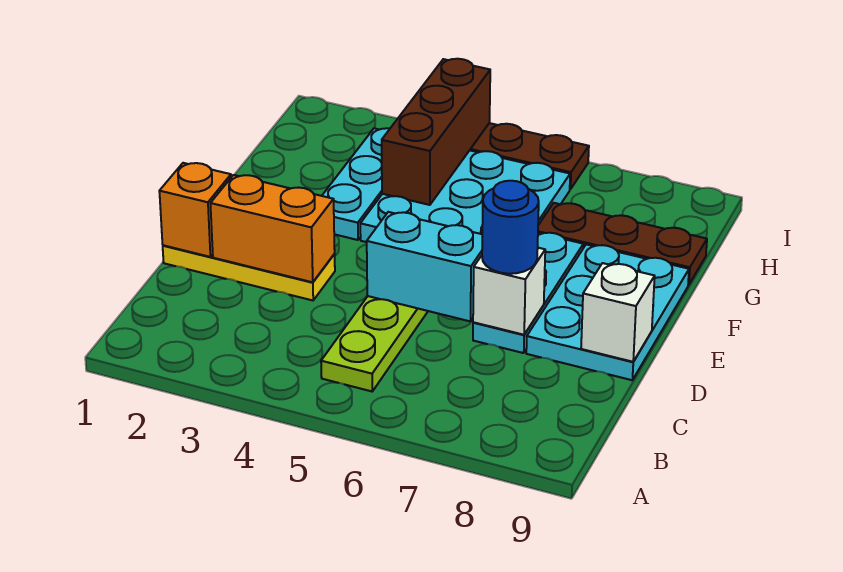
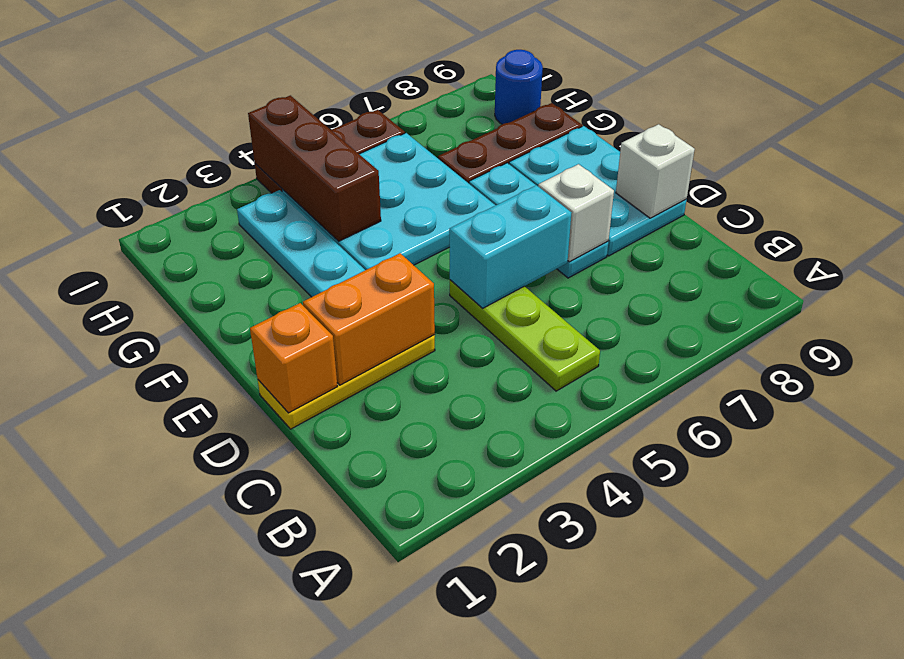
blue round brick D7 level 3 -> blue round brick H9 level 1

